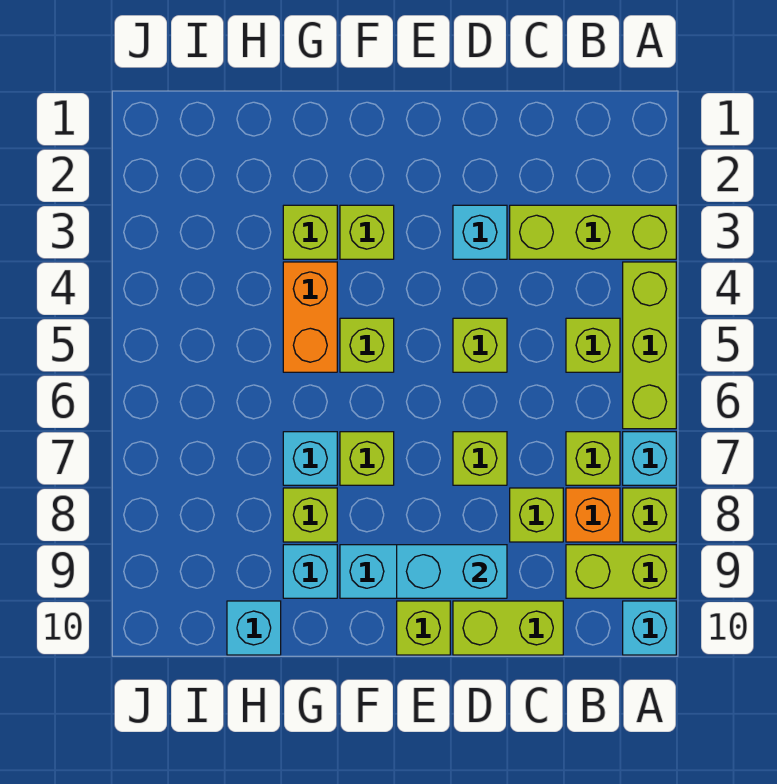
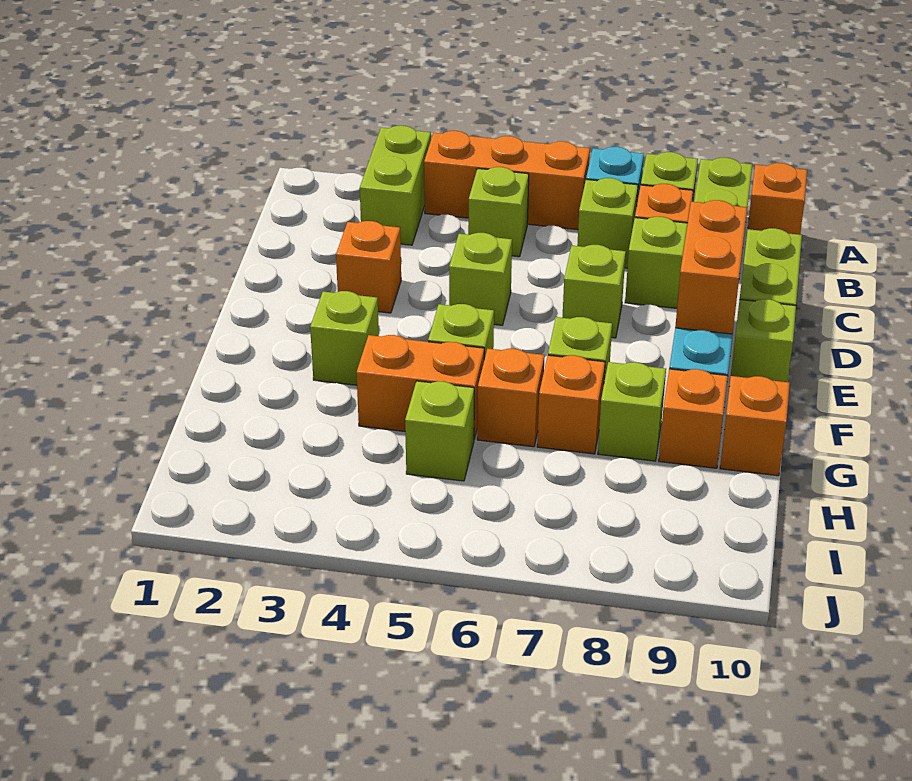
lime brick A3:C3 level 1 -> lime brick A3:B3 level 1
lime brick A4:A6 level 1 -> orange brick A4:A6 level 1
cyan brick A10 level 1 -> orange brick A10 level 1
cyan brick D3 level 1 -> orange brick D3 level 1
cyan brick D9:E9 level 2 -> orange brick D9:E9 level 2
lime brick G3 level 1 -> lime brick H5 level 1
none -> orange brick G6 level 1
cyan brick G7 level 1 -> orange brick G7 level 1
cyan brick G9 level 1 -> orange brick G9 level 1
none -> orange brick G10 level 1
cyan brick H10 level 1 -> none

